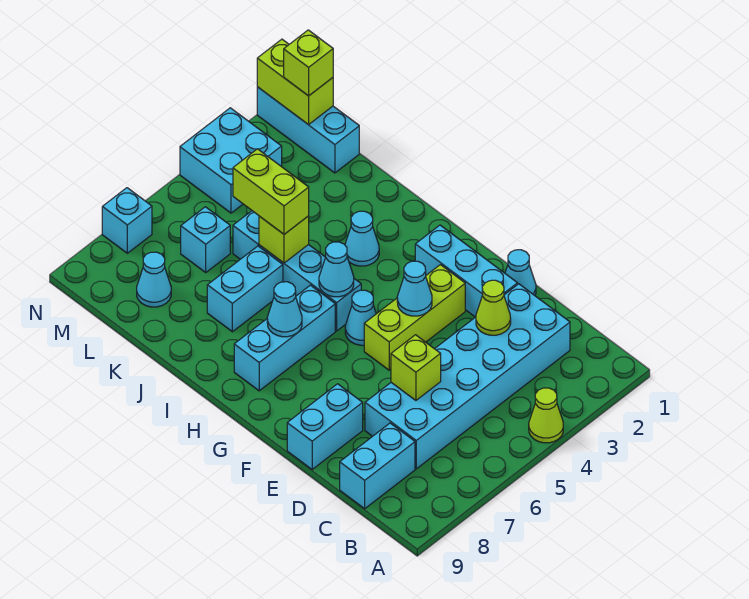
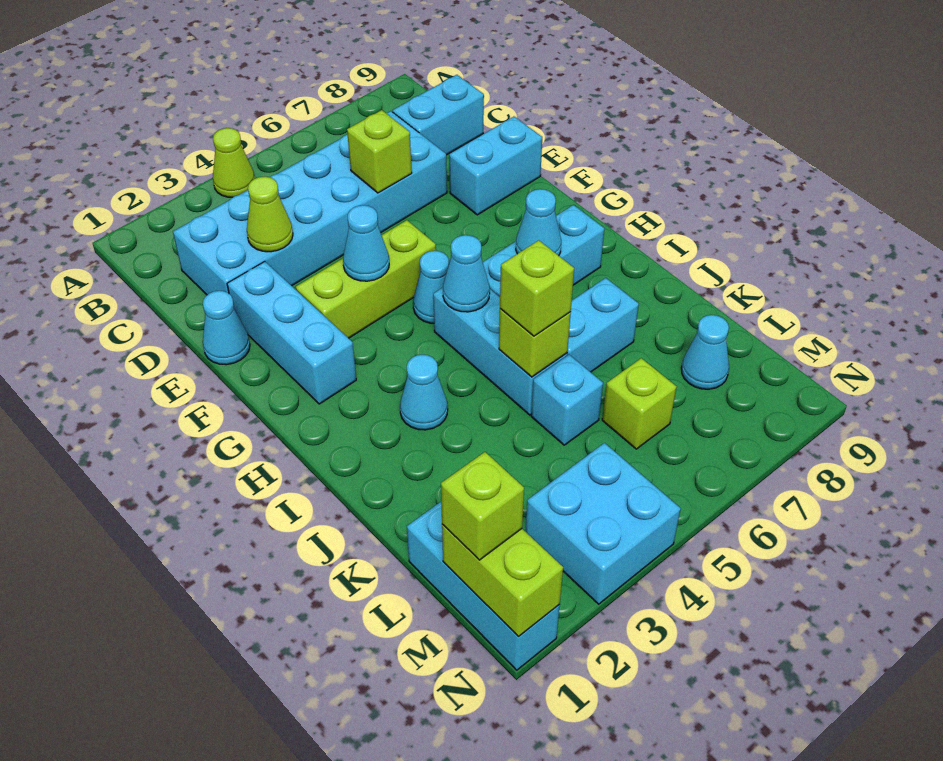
lime brick J5:K5 level 3 -> lime brick J5 level 3
cyan brick L6 level 1 -> lime brick L6 level 1
cyan brick N7 level 1 -> none

